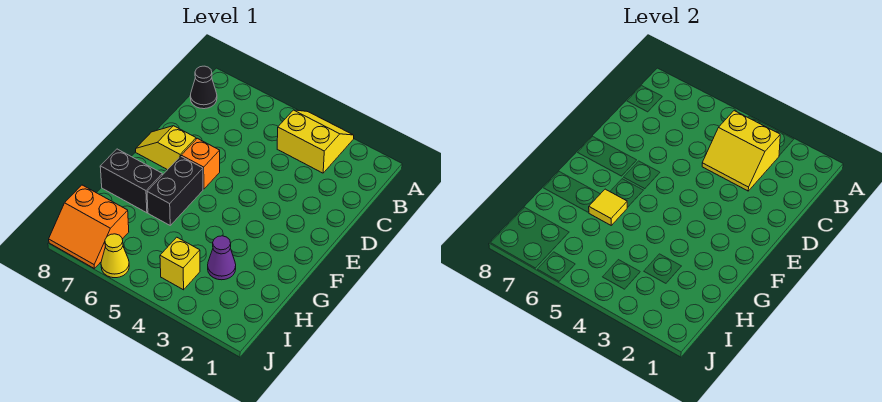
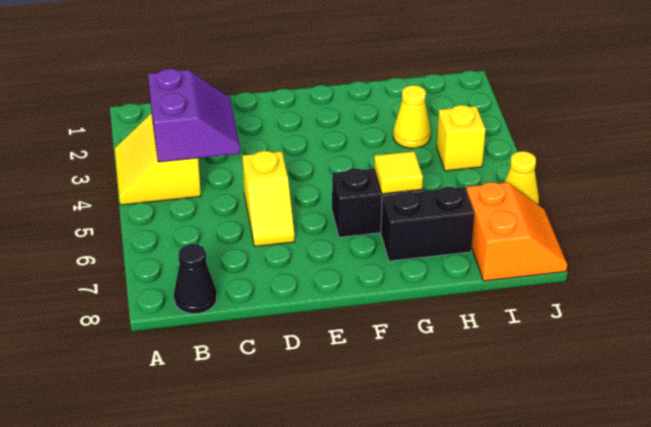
yellow slope B3:C4 level 2 top B -> purple slope B3:C4 level 2 top B
orange brick E6 level 1 -> none
yellow slope E7:E8 level 1 top 7 -> yellow slope D5:D6 level 1 top 5
black brick G7:G8 level 1 -> black brick G7:H7 level 1
purple cone H3 level 1 -> yellow cone H3 level 1

